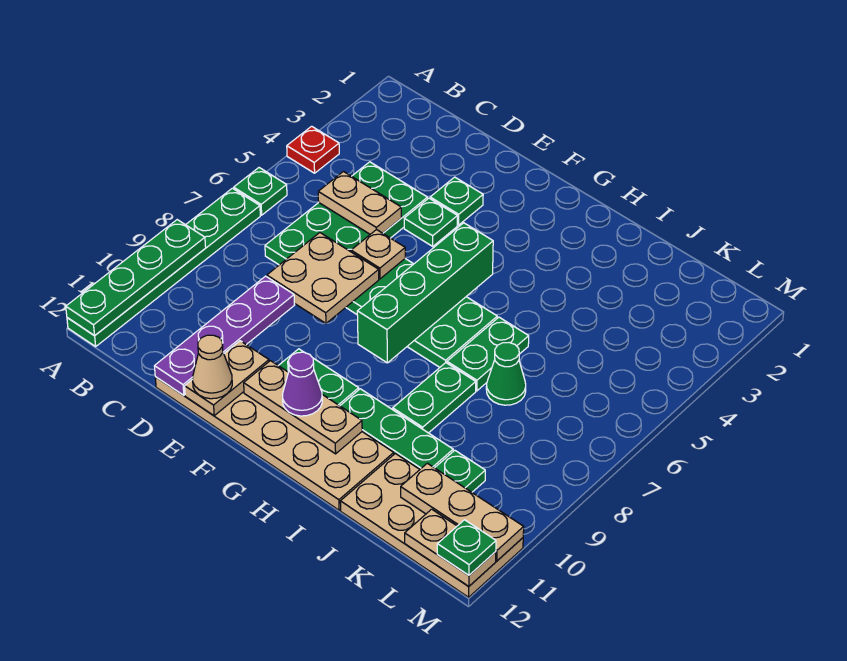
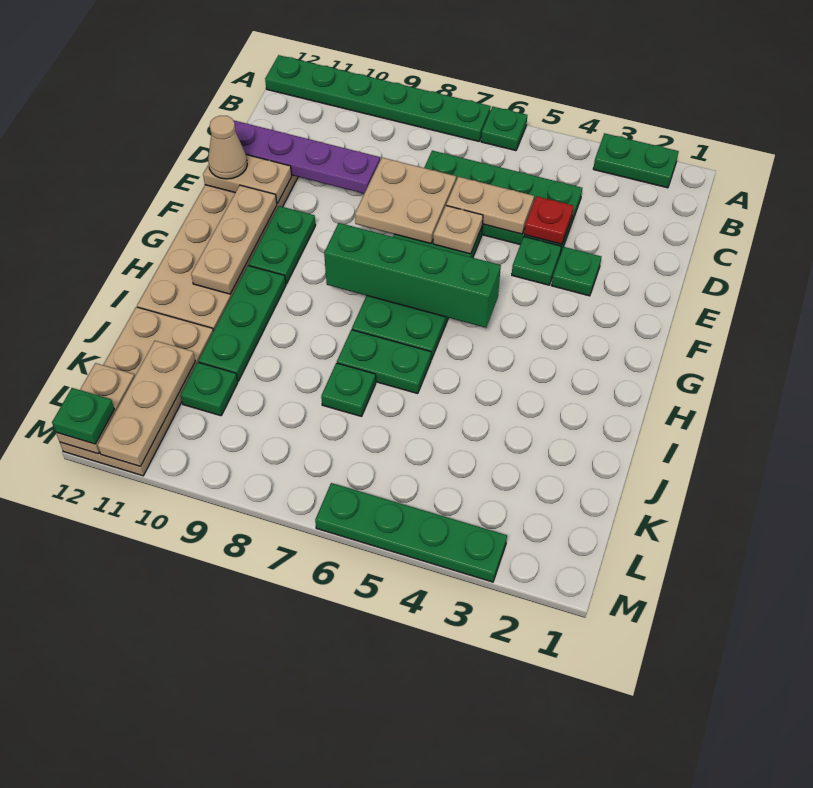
red plate A4 level 1 -> red plate D4 level 2
green plate A9:A12 level 2 -> green plate M3:M6 level 1
tan plate C5:D5 level 2 -> tan plate D5:D6 level 2
purple cone G11 level 3 -> none
green plate I8:I9 level 1 -> green plate A2:A3 level 1
green cone J7 level 1 -> green plate J7 level 1

